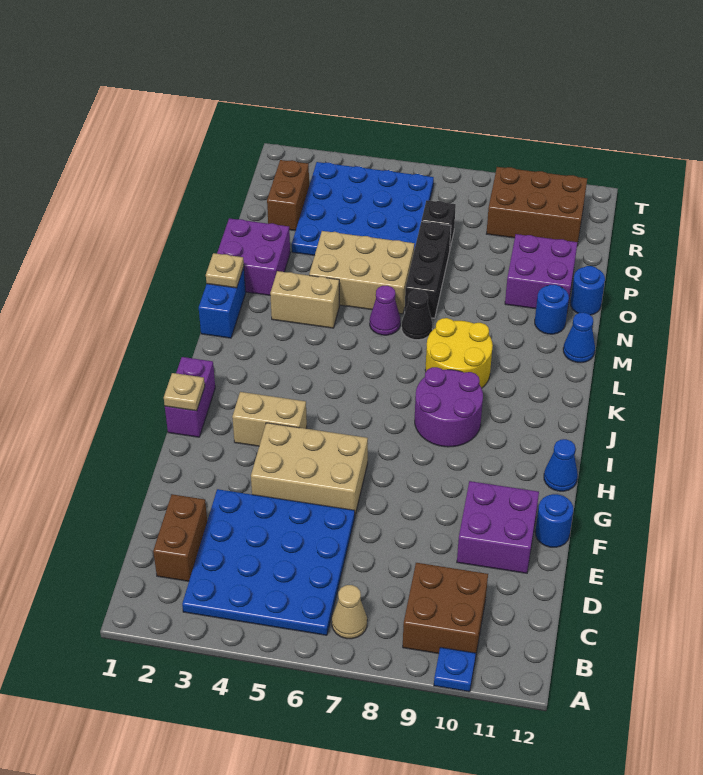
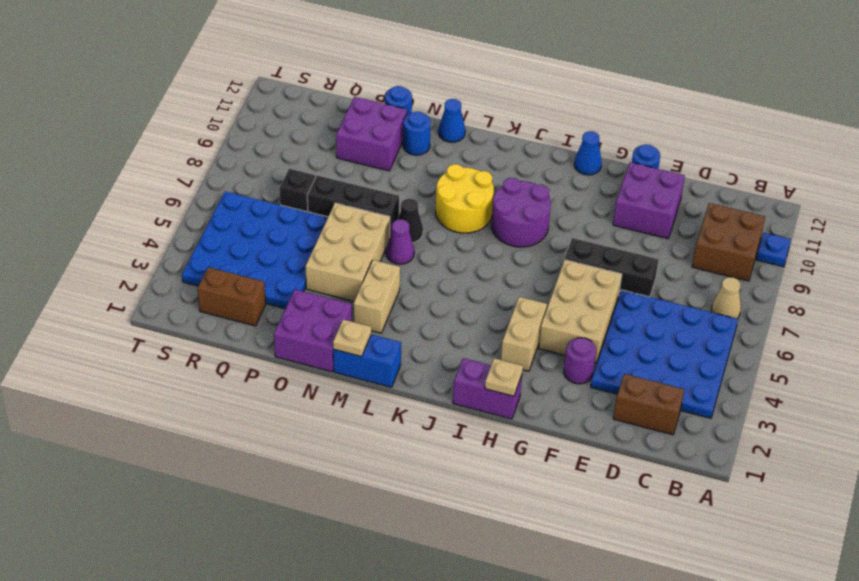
none -> black brick E7:G7 level 1
none -> purple round brick F3 level 1
brown brick R9:S11 level 1 -> none

